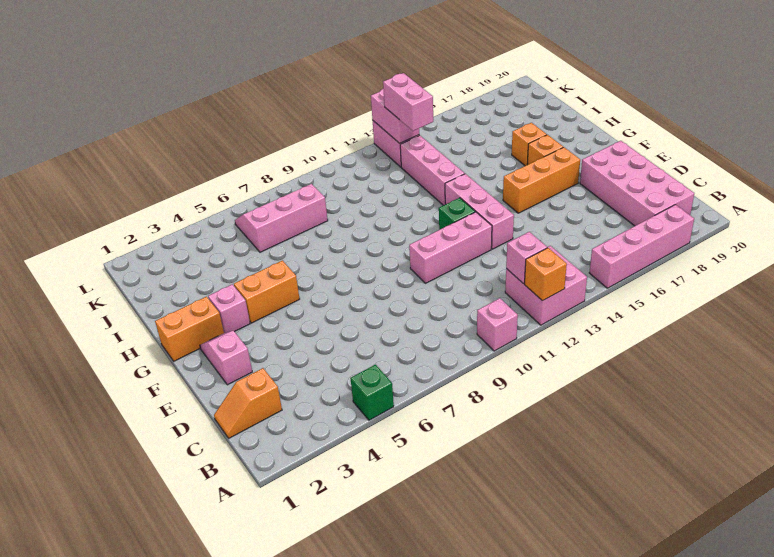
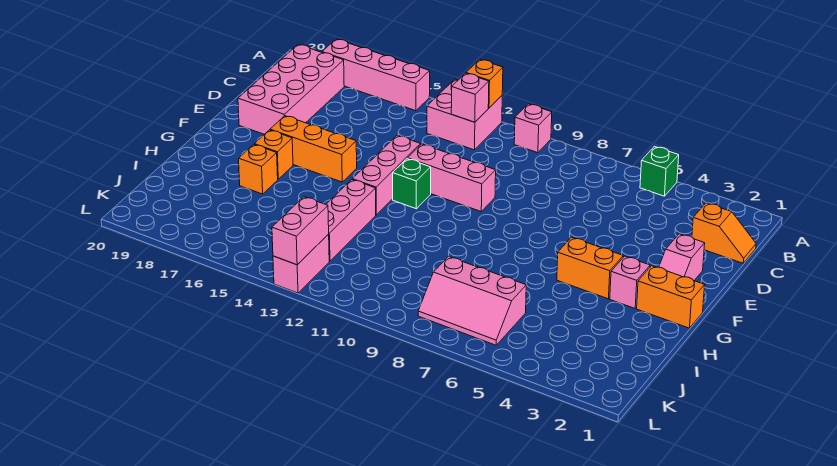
pink brick J13:K13 level 3 -> none

